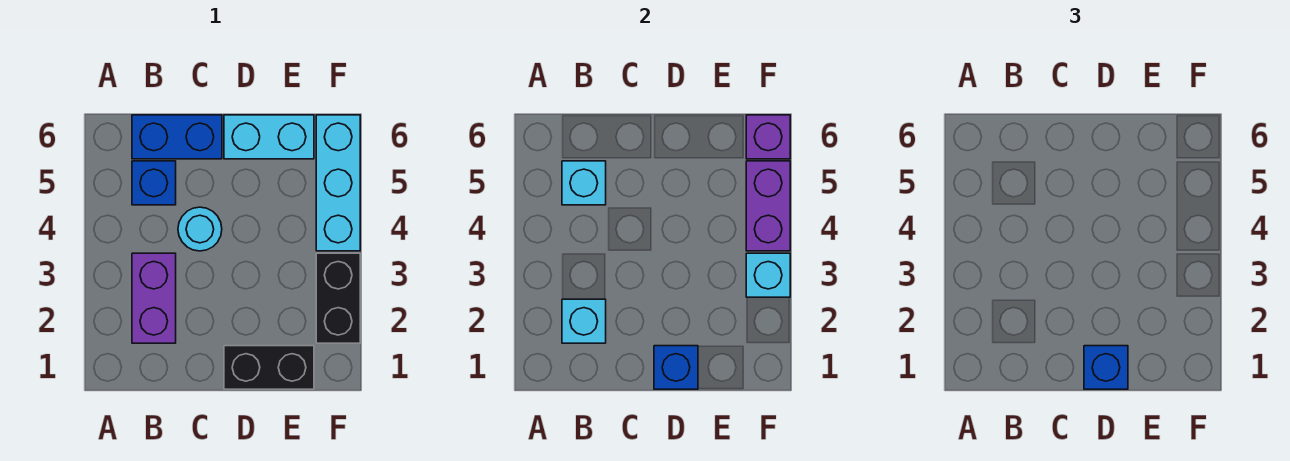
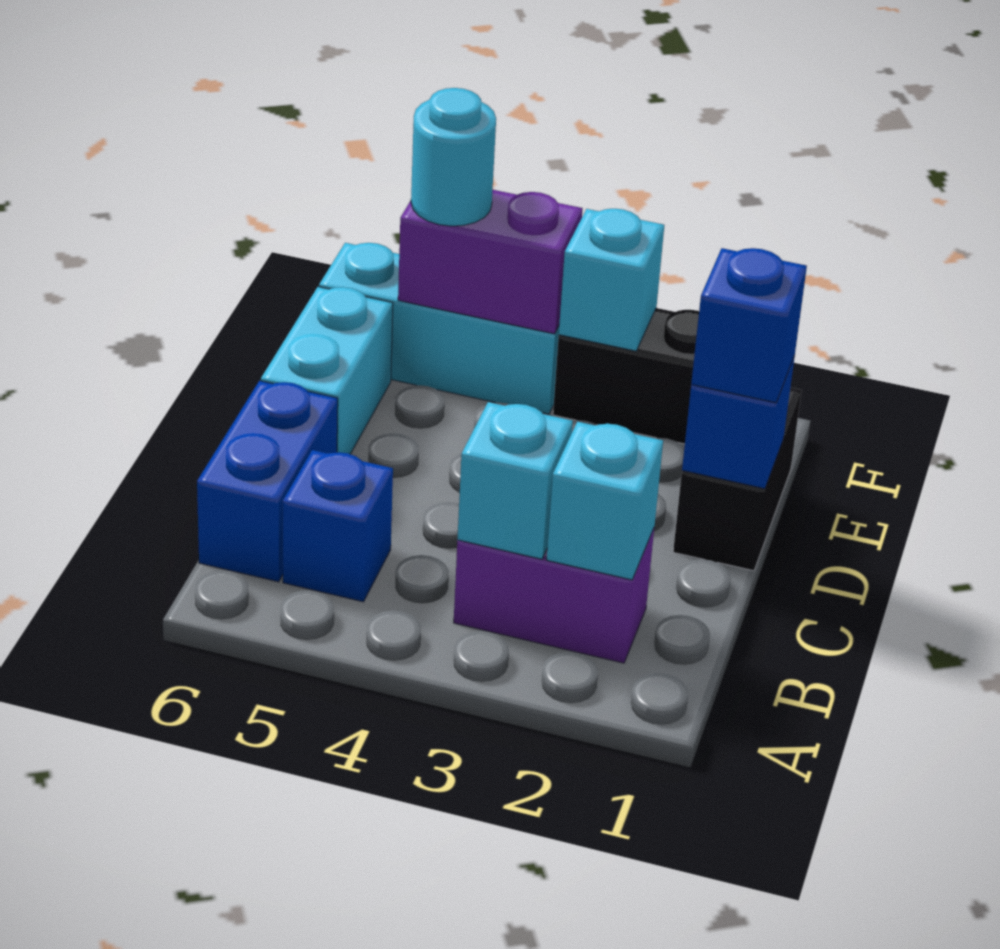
cyan brick B5 level 2 -> cyan brick B3 level 2
cyan round brick C4 level 1 -> cyan round brick F5 level 3
purple brick F6 level 2 -> none

